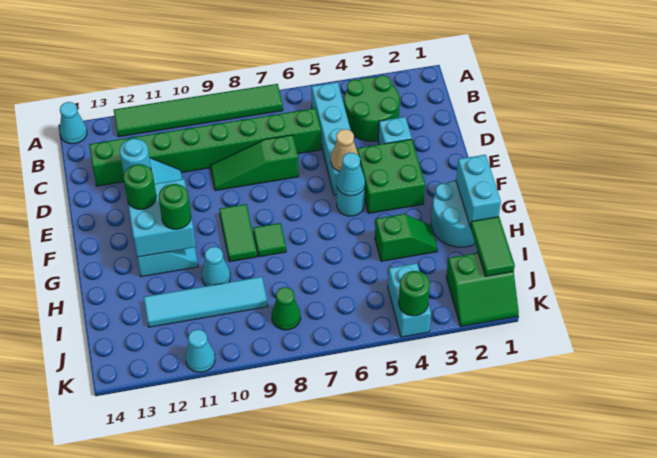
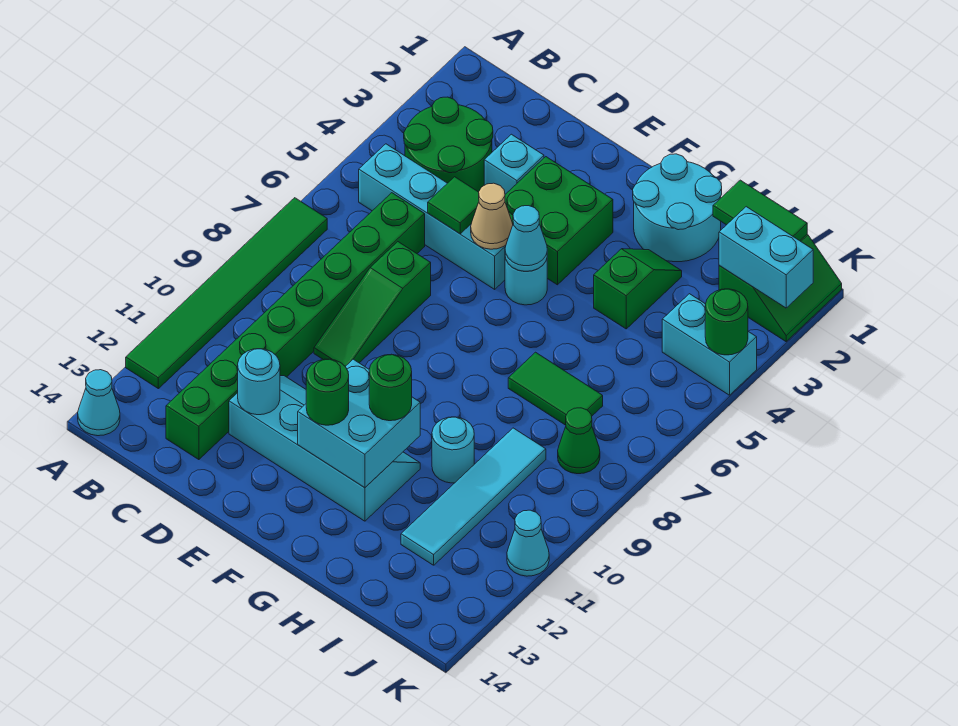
green tile F9:G9 level 1 -> green tile H7:I7 level 1
cyan brick G1:H1 level 2 -> cyan brick J2:K2 level 2
green tile G8 level 1 -> green tile D5 level 2
cyan cone H10 level 1 -> cyan round brick H10 level 1

